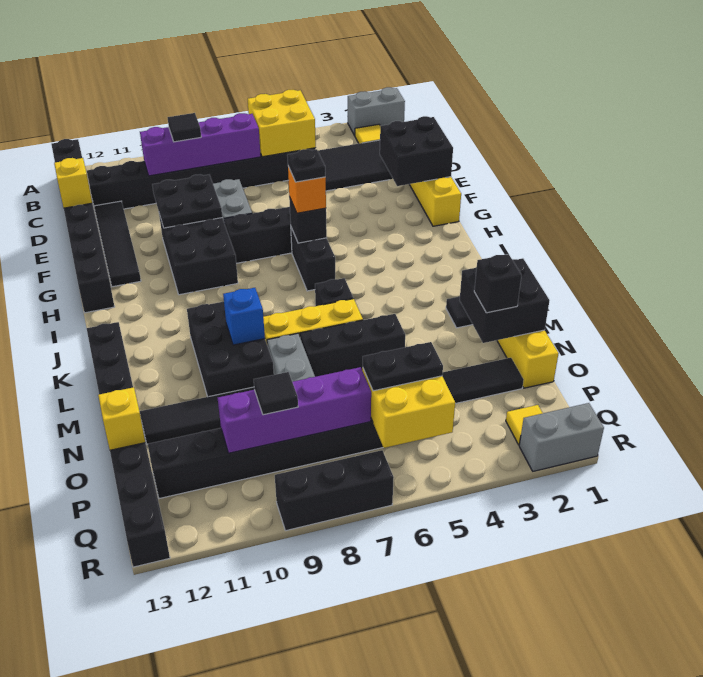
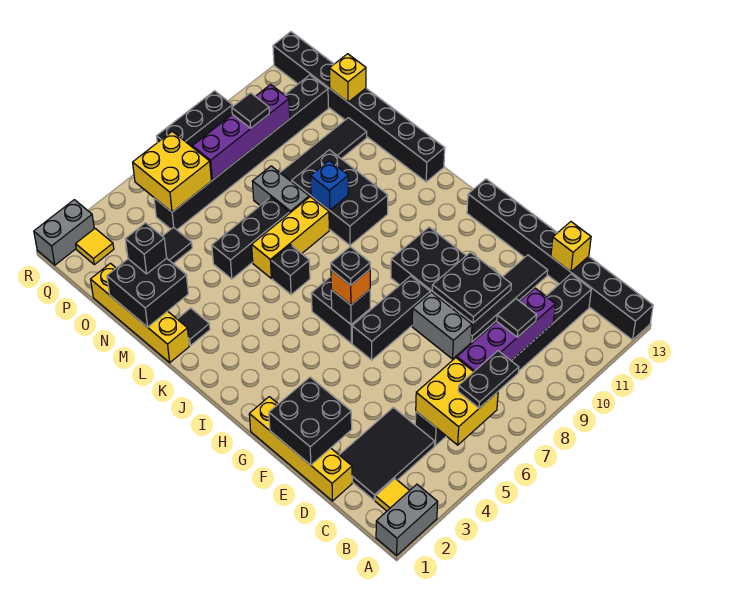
black tile D12:G12 level 1 -> black tile E9:E12 level 1
black plate P5:P6 level 3 -> black plate B6:B7 level 3

